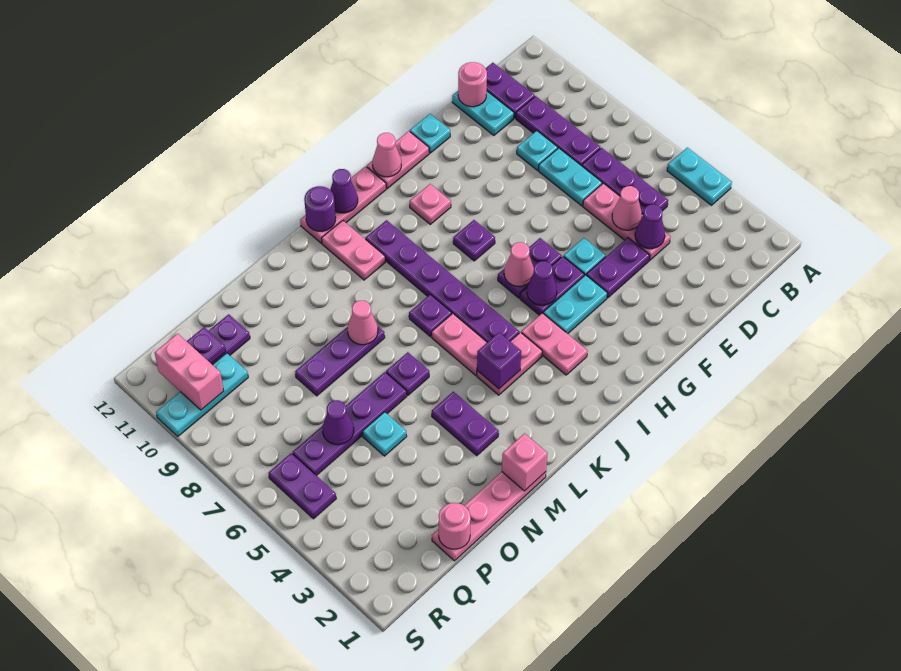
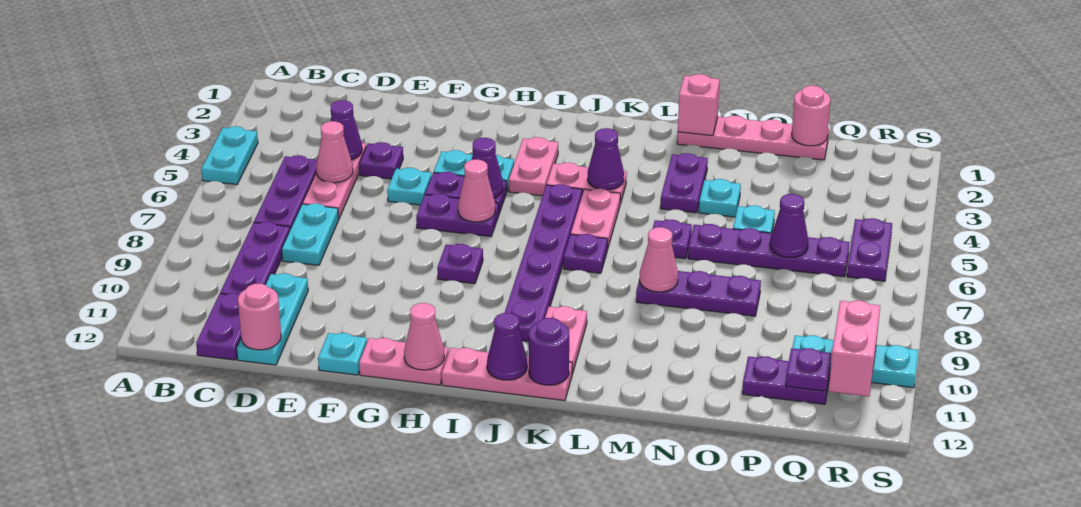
cyan plate D9 level 1 -> cyan plate N4 level 1
cyan plate D11:D12 level 1 -> cyan plate D10:D12 level 1
purple plate E4:F4 level 1 -> purple plate E4 level 1
pink plate H10 level 1 -> none
purple brick K4 level 2 -> purple cone K4 level 2

